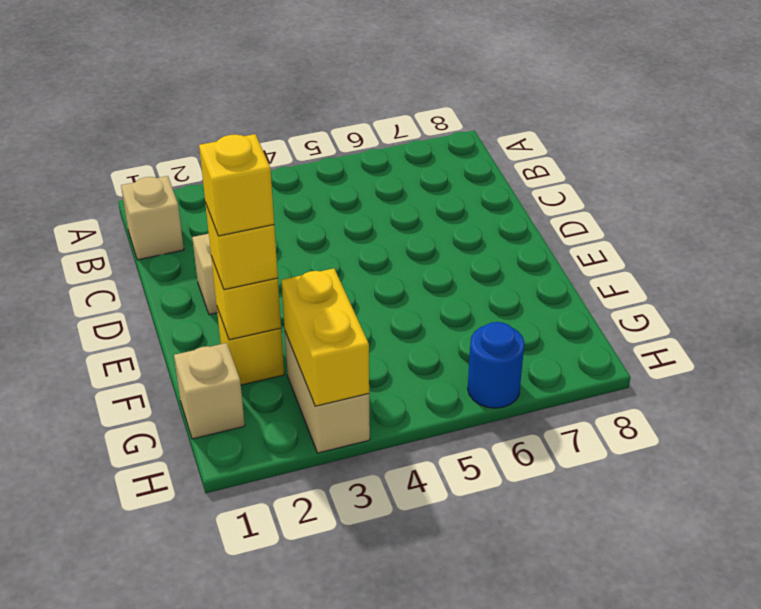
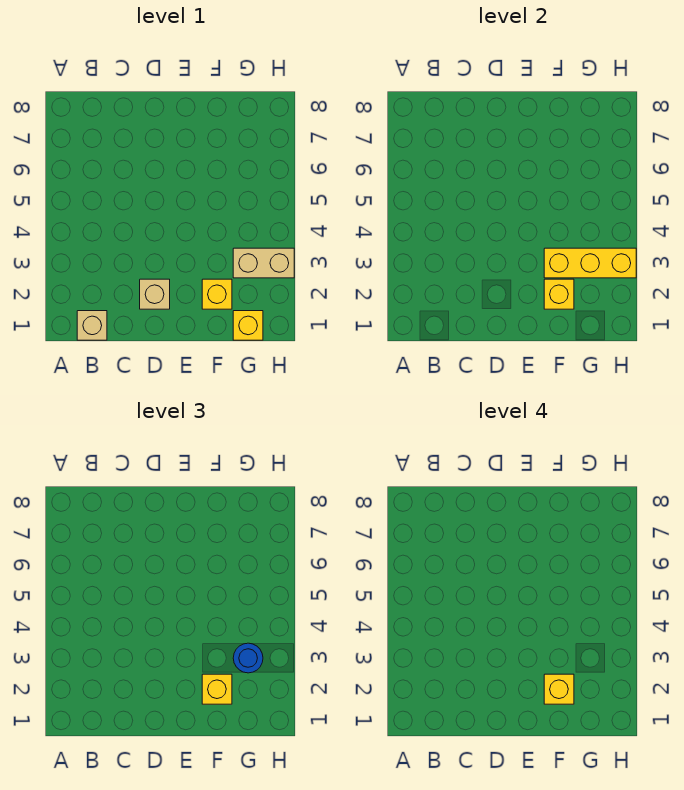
tan brick G1 level 1 -> yellow brick G1 level 1
yellow brick G3:H3 level 2 -> yellow brick F3:H3 level 2
blue round brick H6 level 1 -> blue round brick G3 level 3

